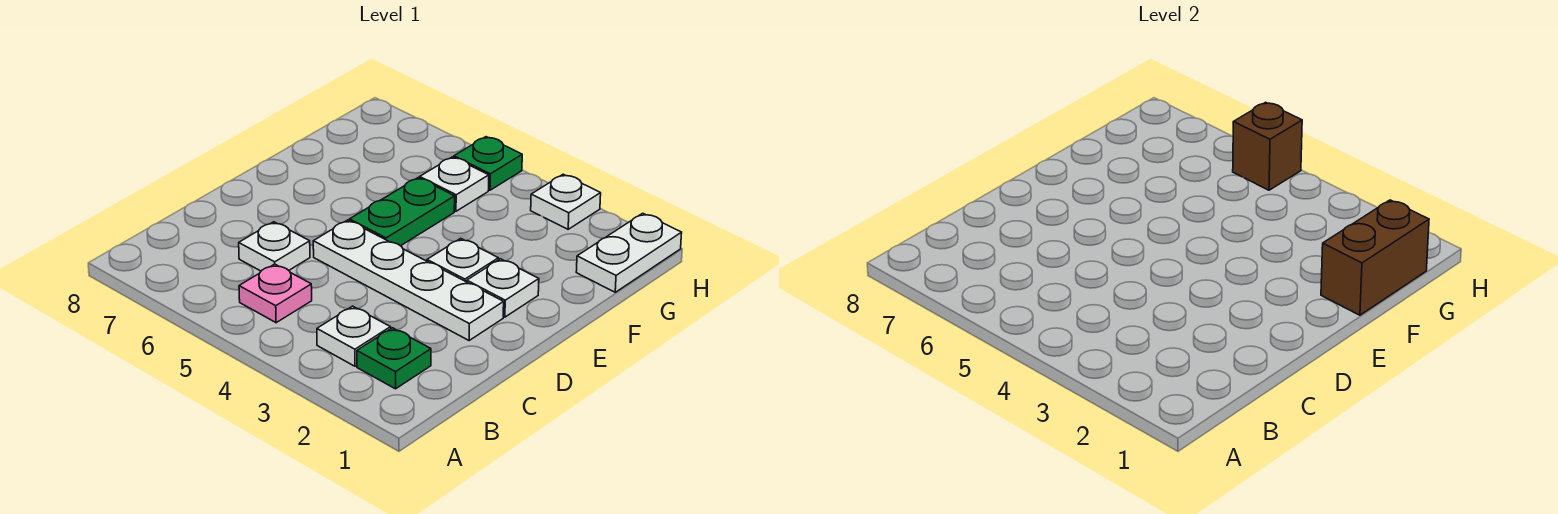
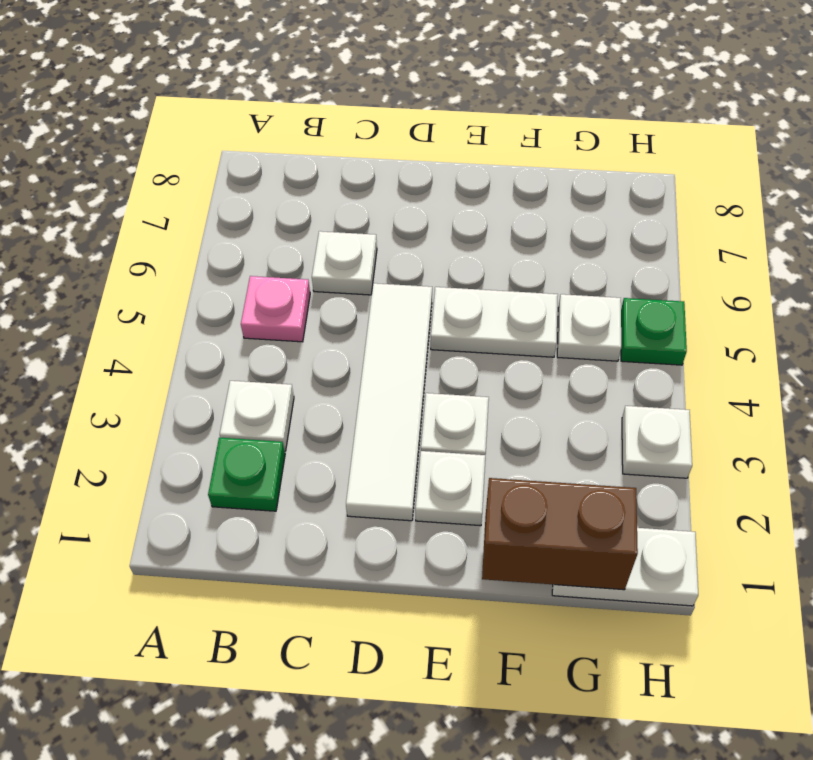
white plate D2:D5 level 1 -> white tile D2:D5 level 1
green plate E5:F5 level 1 -> white plate E5:F5 level 1
brown brick H5 level 2 -> none

